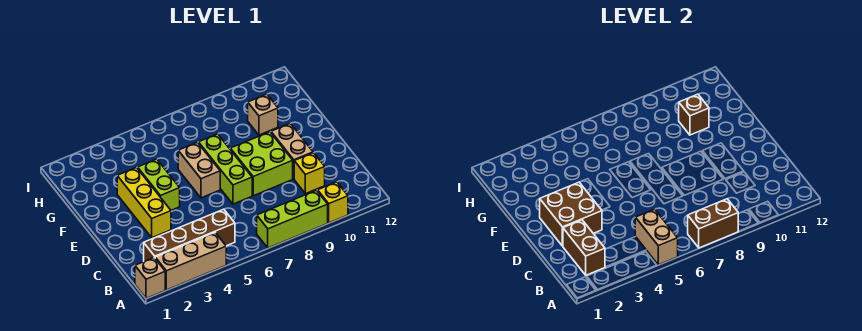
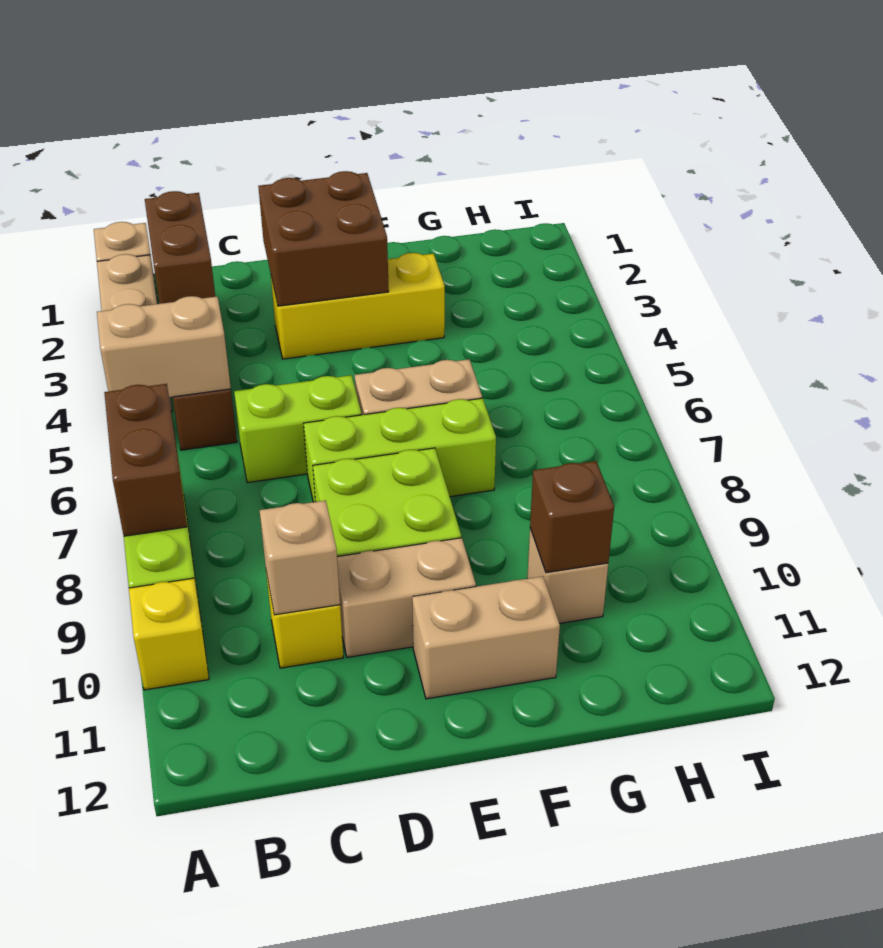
brown brick B2:C2 level 2 -> brown brick B2:B3 level 2
none -> tan brick C10 level 2
lime brick E4:F4 level 1 -> lime brick C6:D6 level 1
none -> tan brick E11:F11 level 1

